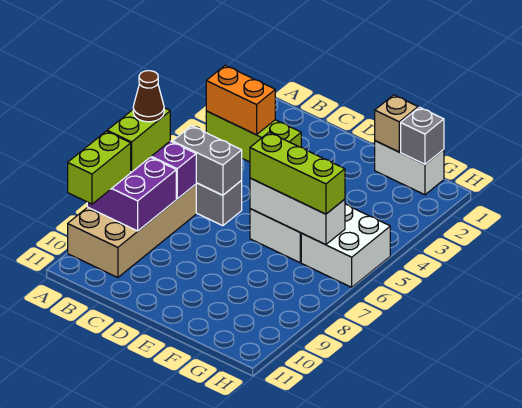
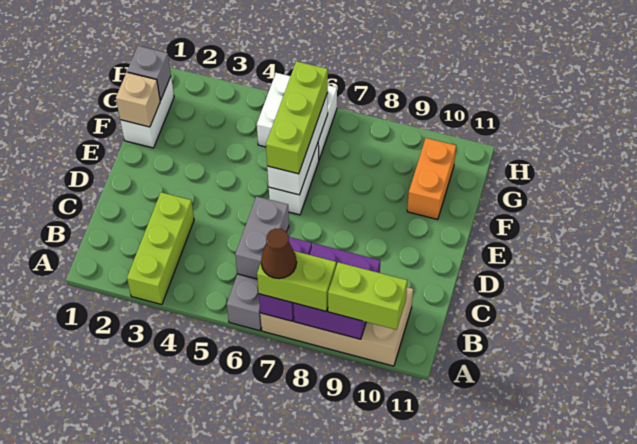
orange brick A3:B3 level 2 -> orange brick F10:G10 level 1

